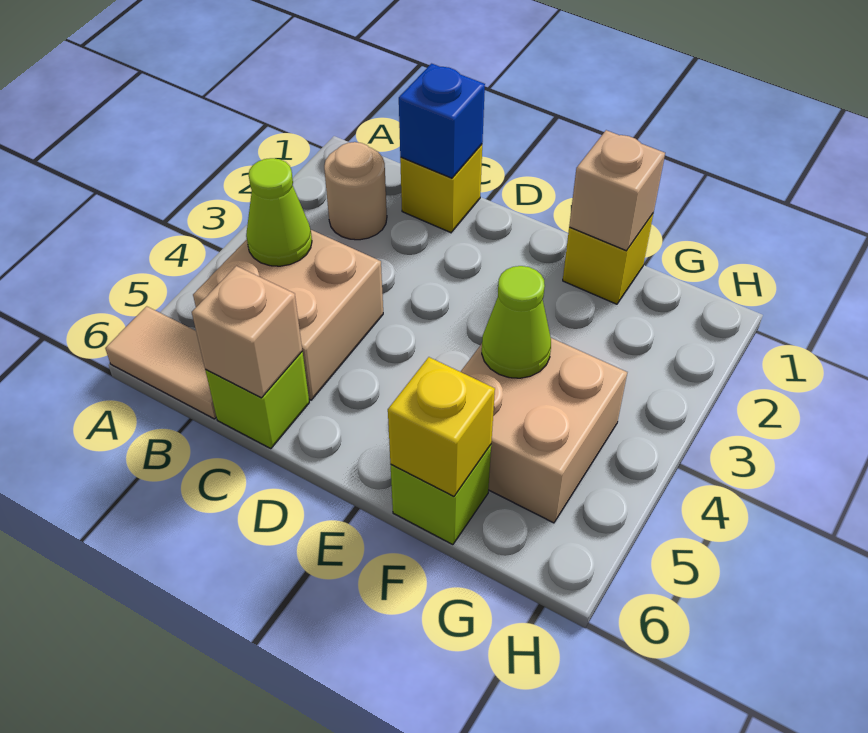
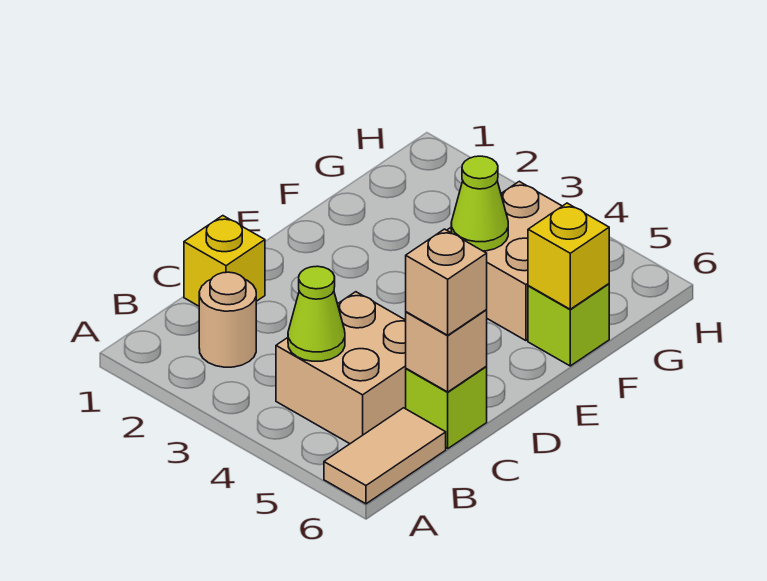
blue brick C1 level 2 -> none
yellow brick F1 level 1 -> none
tan brick F1 level 2 -> tan brick C6 level 3

